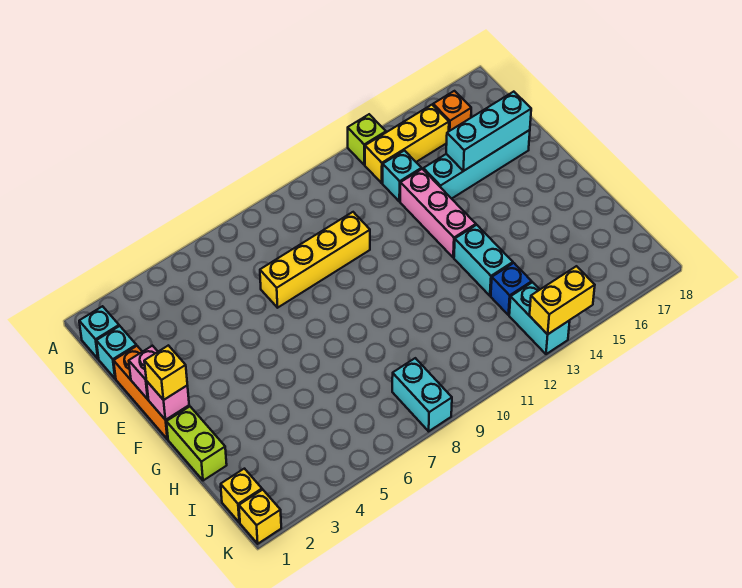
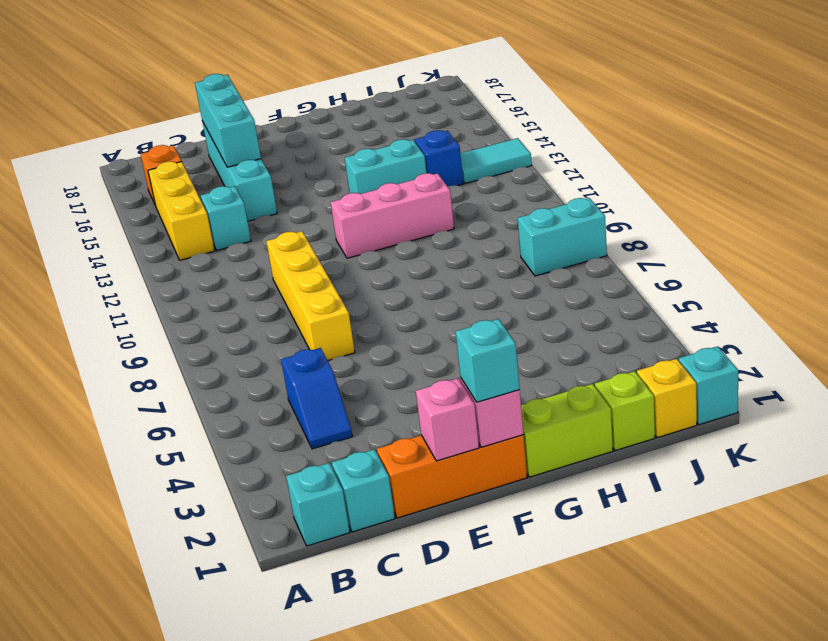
lime brick A13 level 1 -> lime brick I1 level 1
none -> blue slope C4:C5 level 1 top 5
pink brick D13:F13 level 1 -> pink brick F11:H11 level 1
yellow brick F1 level 3 -> cyan brick F1 level 3
cyan brick J13:K13 level 1 -> cyan tile J13:K13 level 1
yellow brick K1 level 1 -> cyan brick K1 level 1
yellow brick K13:K14 level 2 -> none

